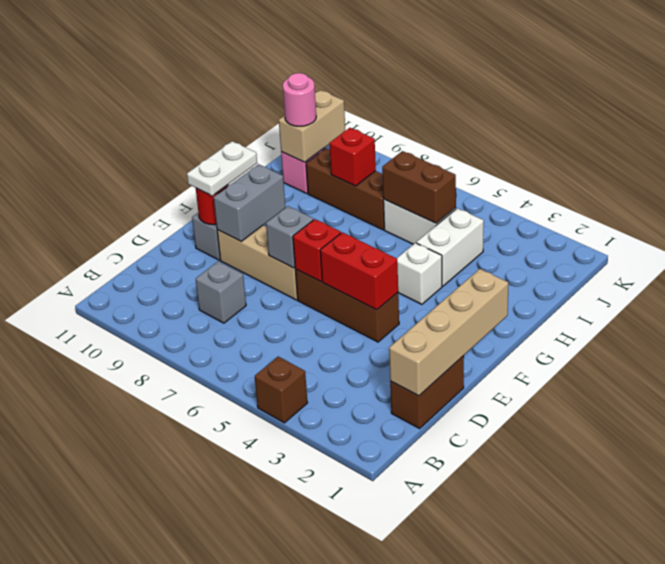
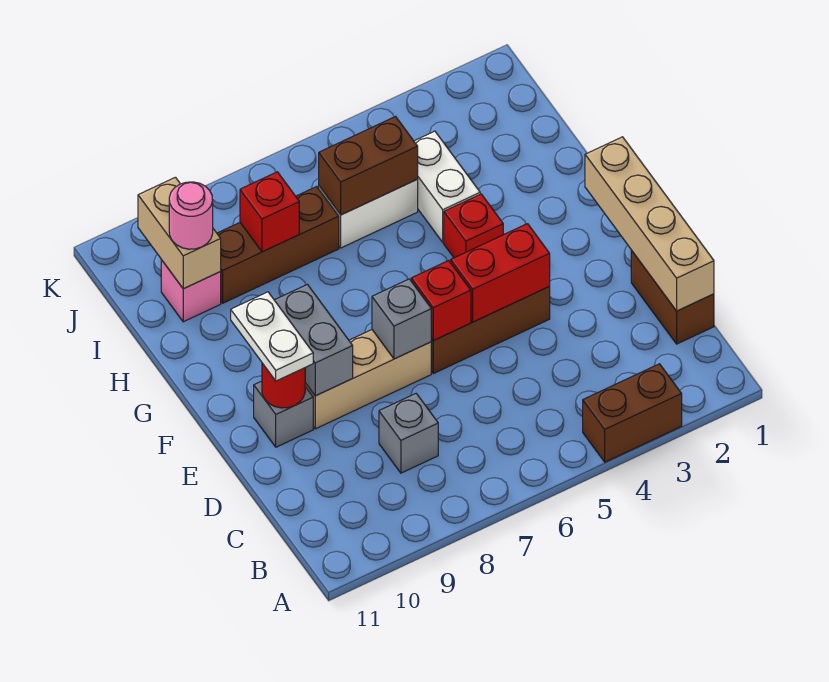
brown brick A4 level 1 -> brown brick A3:A4 level 1
white brick G4 level 1 -> red brick G4 level 1

